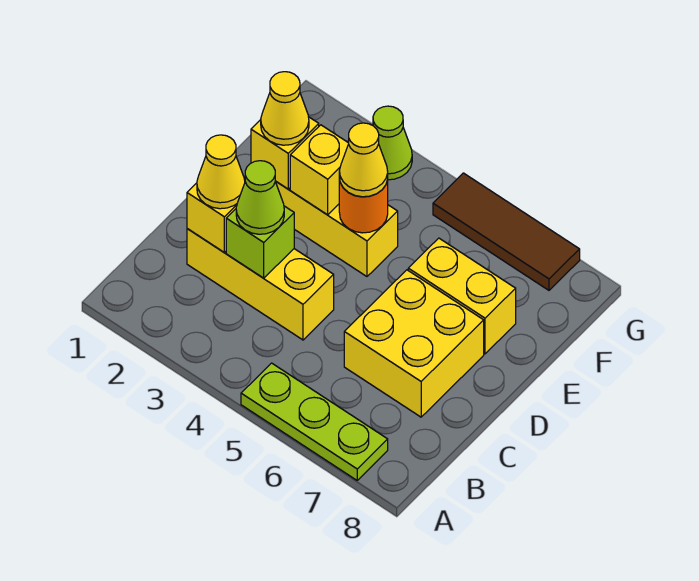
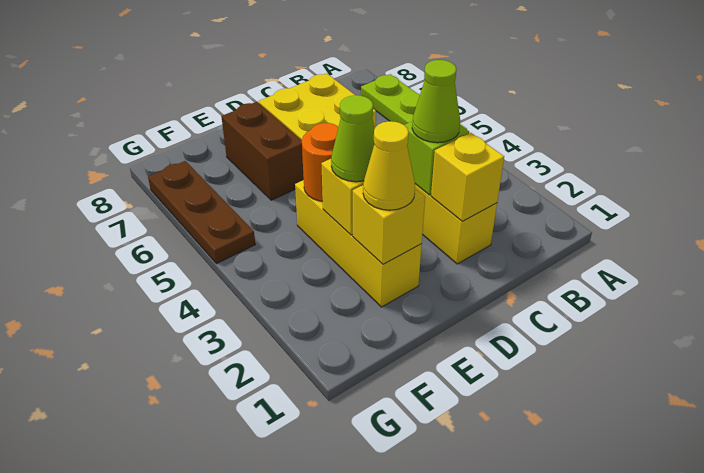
yellow cone C2 level 3 -> none
yellow cone E4 level 3 -> none
yellow brick E6:E7 level 1 -> brown brick E6:E7 level 1
lime cone G3 level 1 -> lime cone E3 level 3
brown tile G5:G7 level 1 -> brown plate G5:G7 level 1

